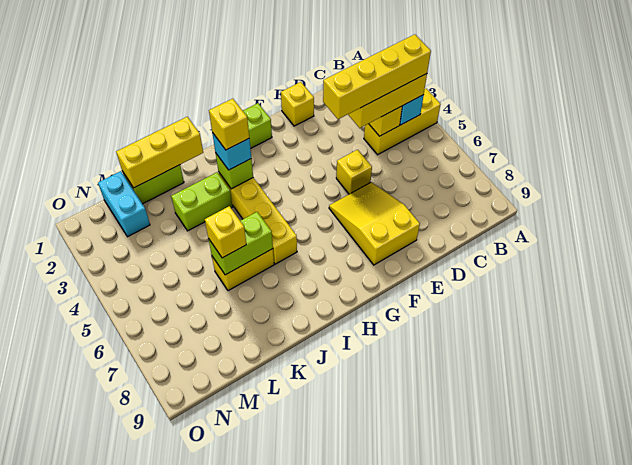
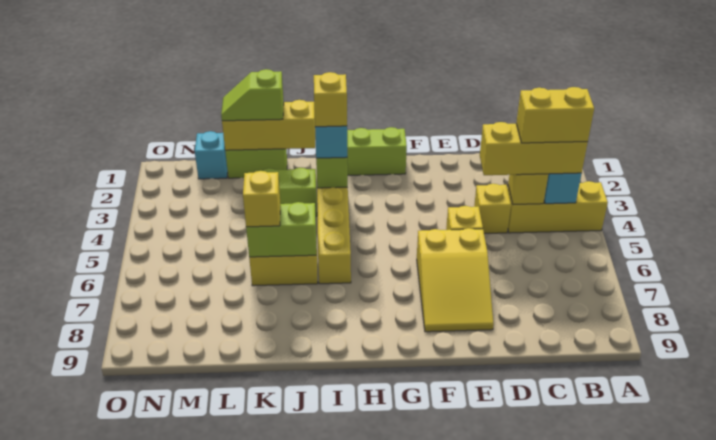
yellow brick B4:E4 level 4 -> yellow brick B4:C4 level 4
yellow brick E1 level 1 -> yellow brick D4 level 1
yellow slope E6:F8 level 1 top 8 -> yellow slope E6:F8 level 1 top 6
none -> lime slope K1:L1 level 3 top K
cyan brick M1:M2 level 1 -> cyan brick M1 level 1

